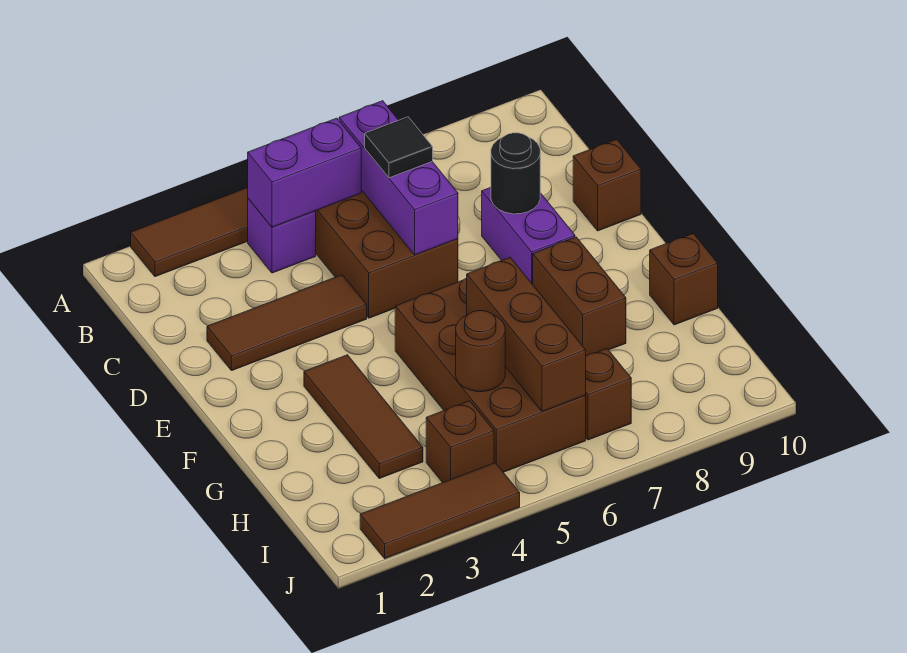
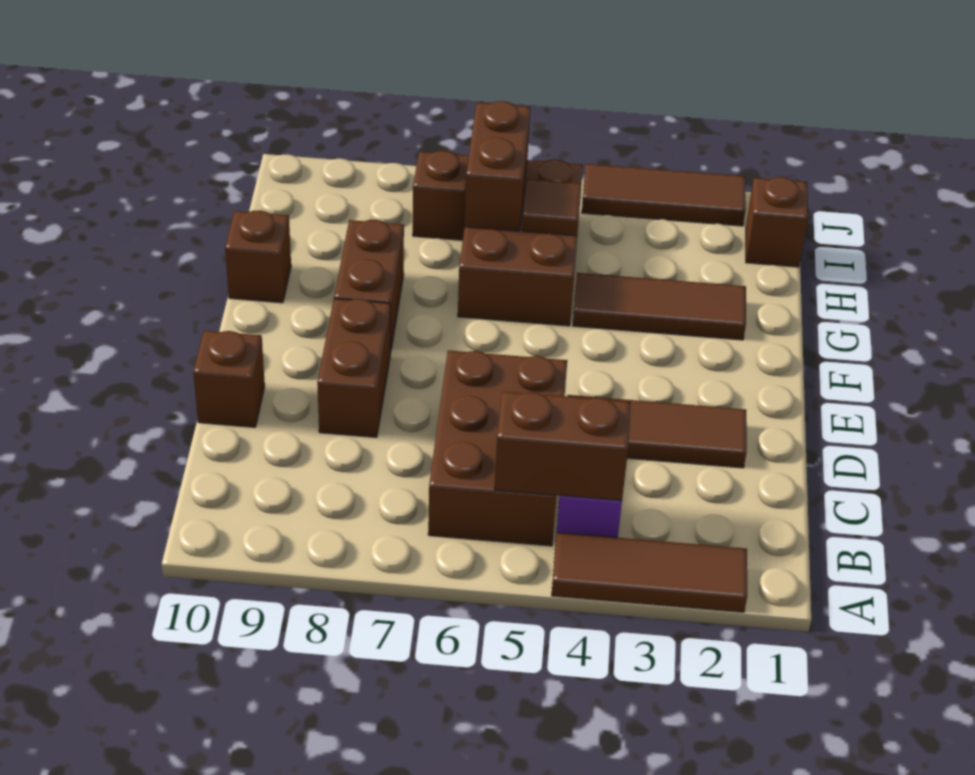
purple brick B4:B5 level 2 -> brown brick B4:B5 level 2
purple brick B6:D6 level 2 -> none
black tile C6 level 3 -> none
purple brick D8:E8 level 1 -> brown brick D8:E8 level 1
black round brick D8 level 2 -> none
brown tile F3:H3 level 1 -> brown tile G2:G4 level 1
brown brick F5:I6 level 1 -> brown brick G5:I6 level 1
brown brick G6:I6 level 2 -> brown brick H6:I6 level 2
brown round brick H5 level 2 -> brown tile H5 level 2
brown brick I4 level 1 -> brown brick I1 level 1

